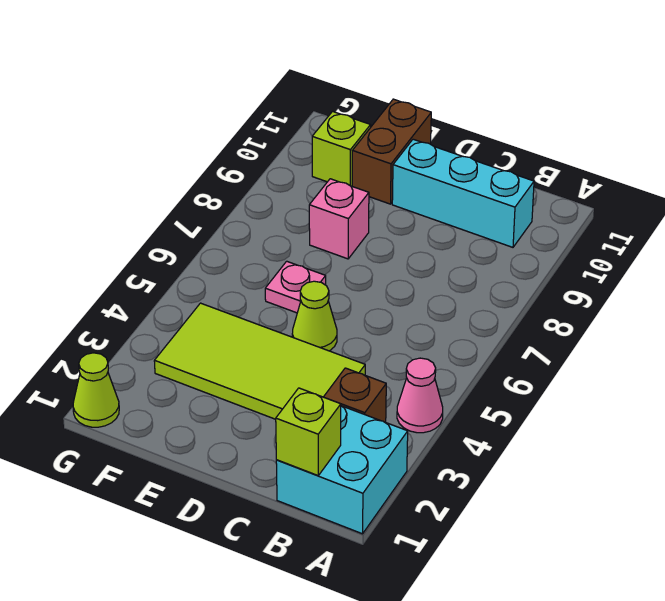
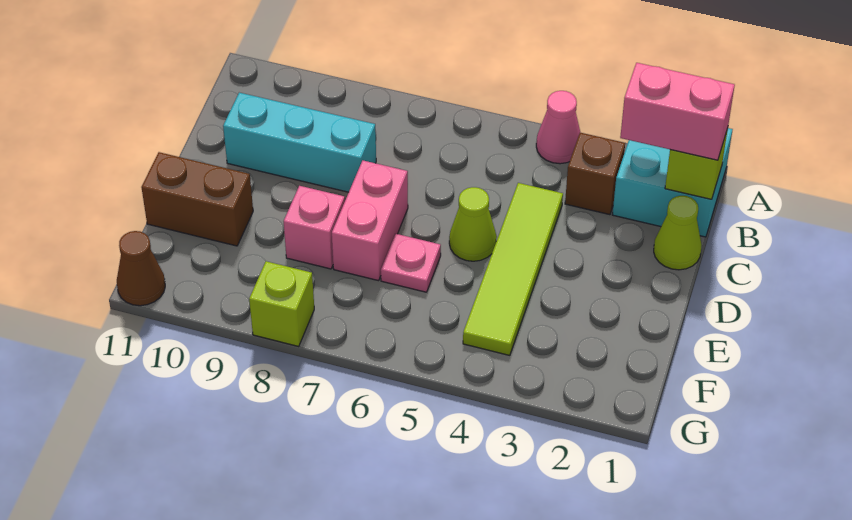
none -> pink brick B1:B2 level 3
cyan brick B10:D10 level 1 -> cyan brick C8:C10 level 1
lime tile C3:F4 level 1 -> lime tile C4:F4 level 1
none -> pink brick D7:E7 level 1
lime brick F10 level 1 -> lime brick G8 level 1
lime cone G1 level 1 -> lime cone C1 level 1
none -> brown cone G11 level 1

